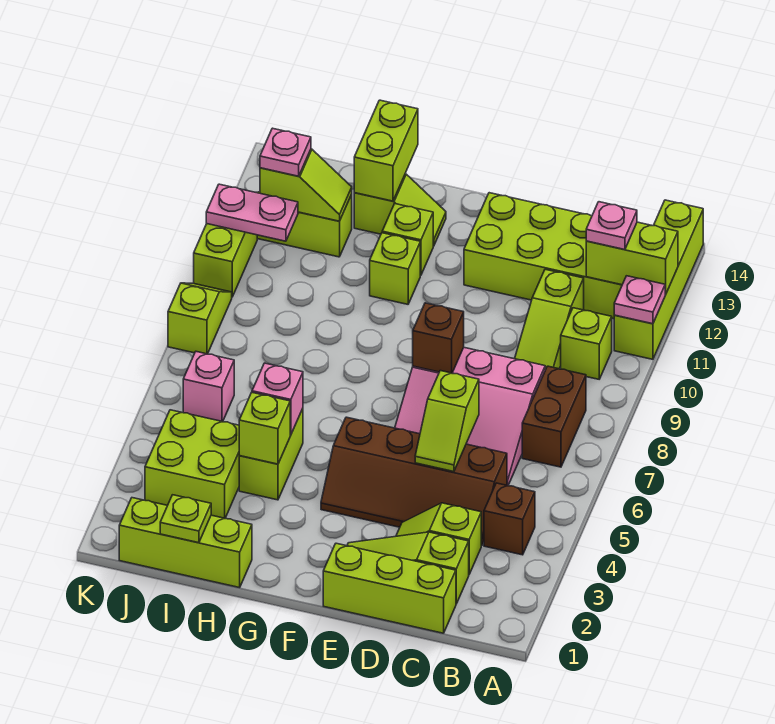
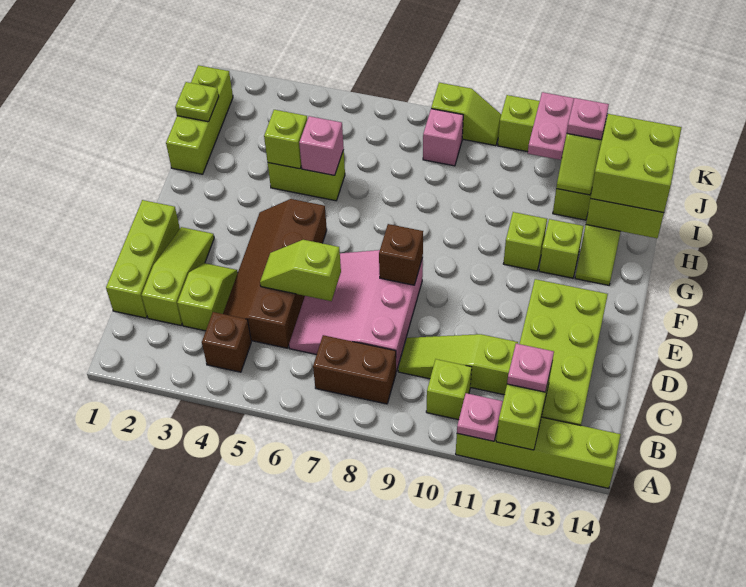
lime brick I3:J4 level 1 -> lime brick H13:I14 level 3
pink brick J6 level 1 -> pink brick J8 level 1

